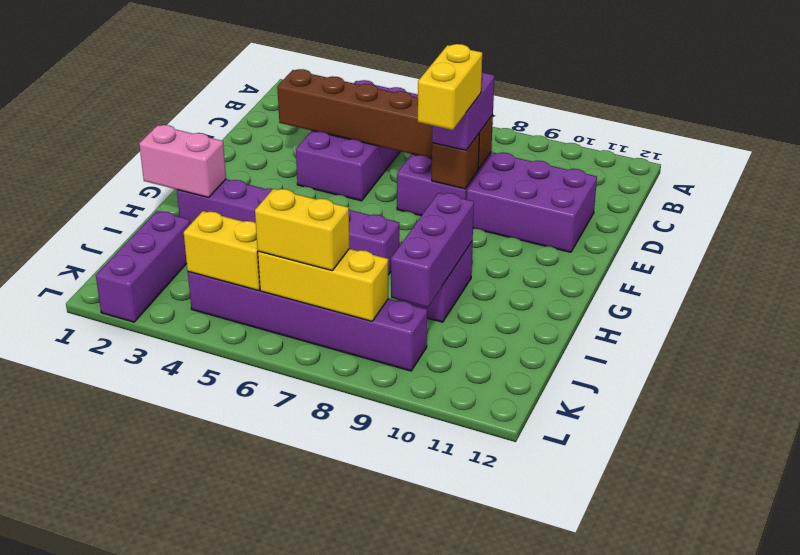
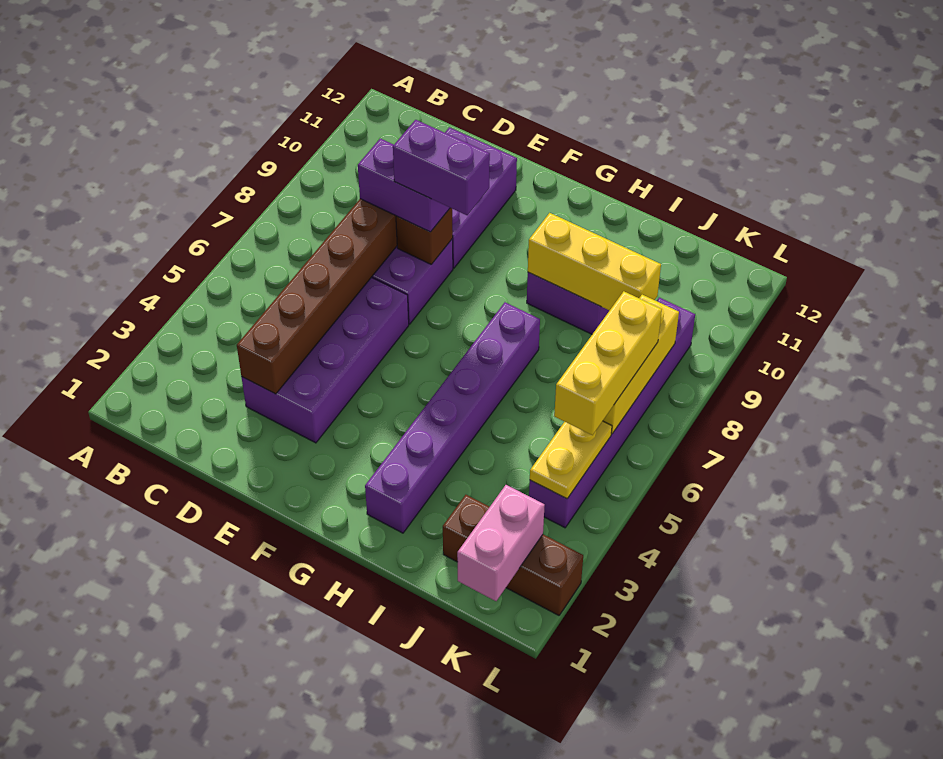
purple brick B4:E5 level 1 -> purple brick D3:E6 level 1
yellow brick E8:F8 level 4 -> purple brick E8:F8 level 4
pink brick H1:H2 level 2 -> pink brick K1:K2 level 2
purple brick H9:J9 level 2 -> yellow brick H9:J9 level 2
purple brick J2:L2 level 1 -> brown brick J2:L2 level 1
yellow brick K4:K5 level 2 -> yellow plate K4:K5 level 2
yellow brick K6:K7 level 3 -> yellow brick K5:K7 level 3

